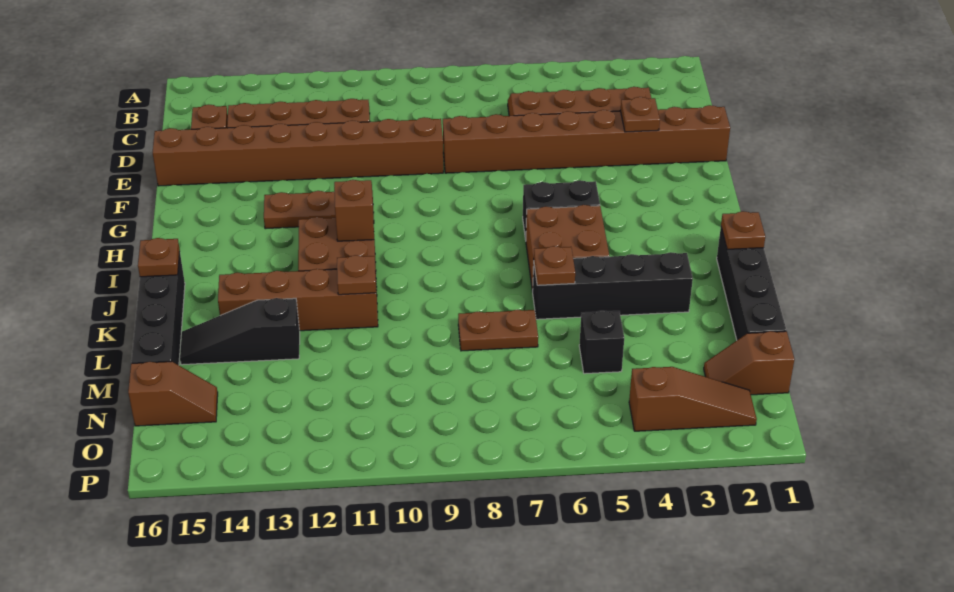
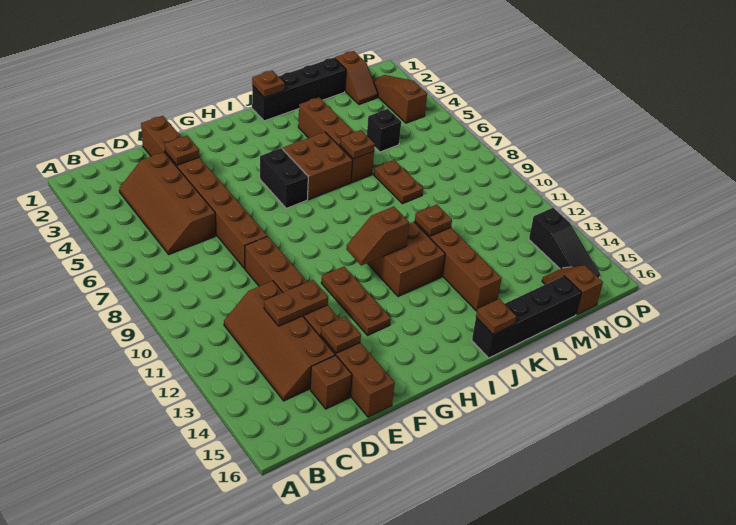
none -> brown plate D12:E12 level 2
none -> brown plate E14 level 2
black brick K3:K6 level 1 -> brown brick K3:K6 level 1
black slope L13:L15 level 1 top 13 -> black slope O13:O15 level 1 top 13

